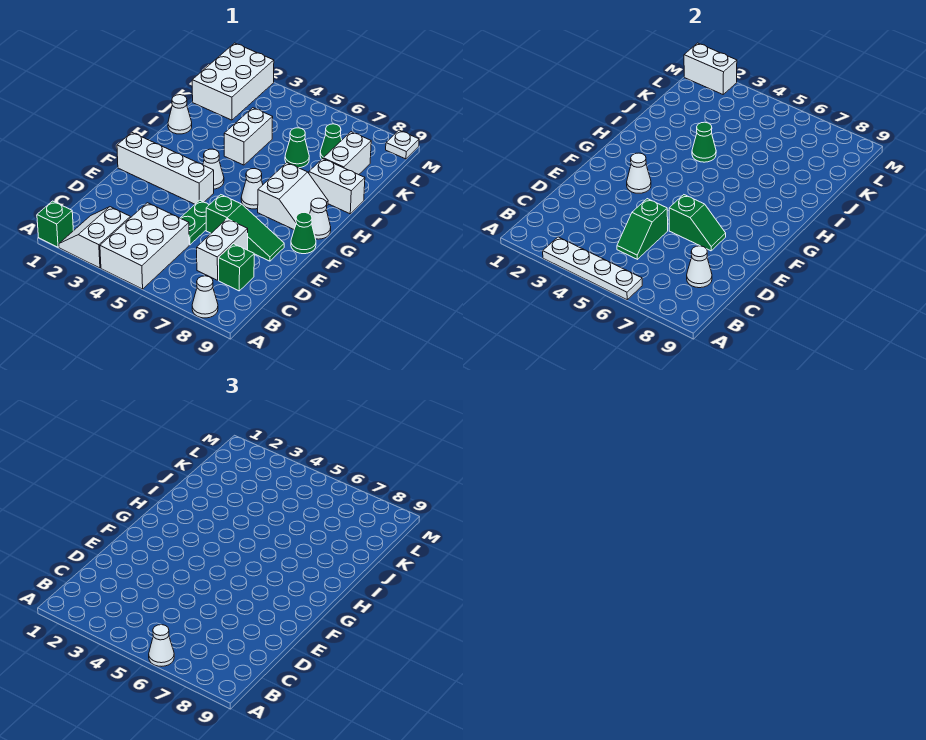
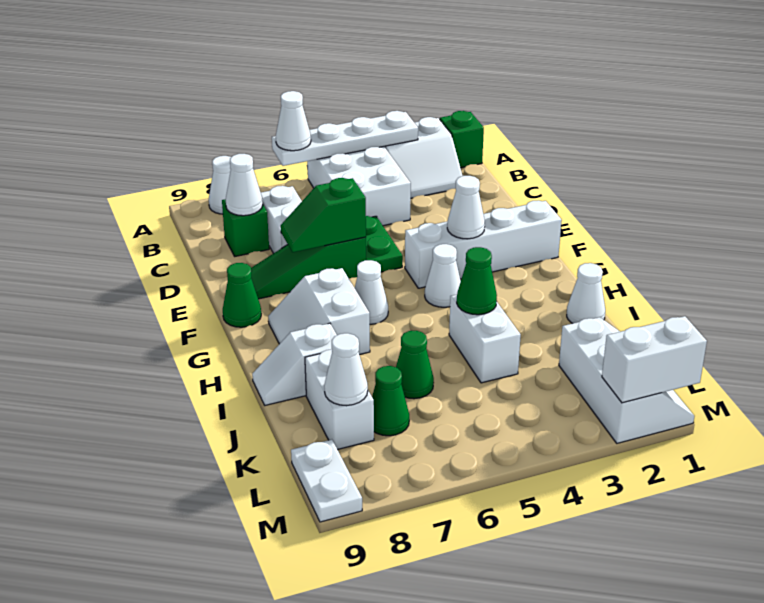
white slope A2:B3 level 1 top 3 -> white slope A2:B3 level 1 top A
green slope C5:D5 level 2 top D -> none
white cone G9 level 1 -> white cone K8 level 2
white brick I8:I9 level 1 -> white slope I8:I9 level 1 top 8
white brick K1:M2 level 1 -> white slope K1:M2 level 1 top 2
white plate M9 level 1 -> white plate L9:M9 level 1

